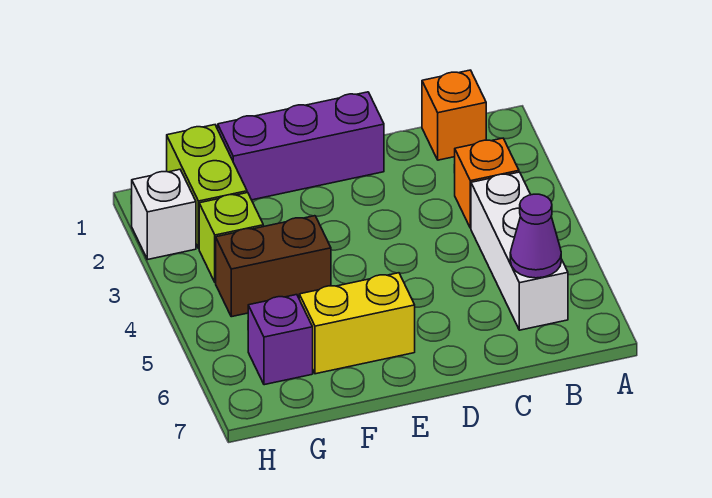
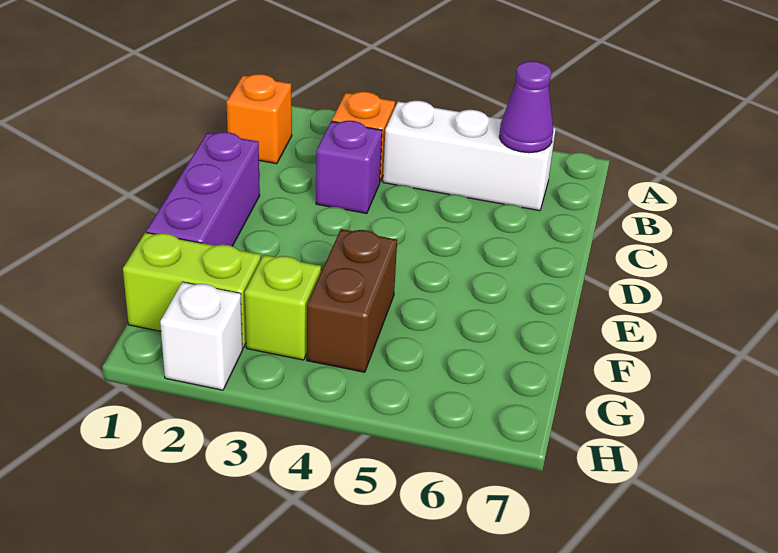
yellow brick E6:F6 level 1 -> none
purple brick G6 level 1 -> purple brick C3 level 1

